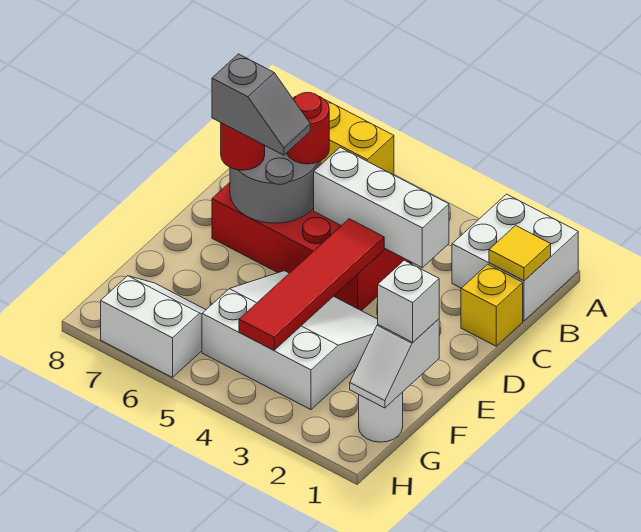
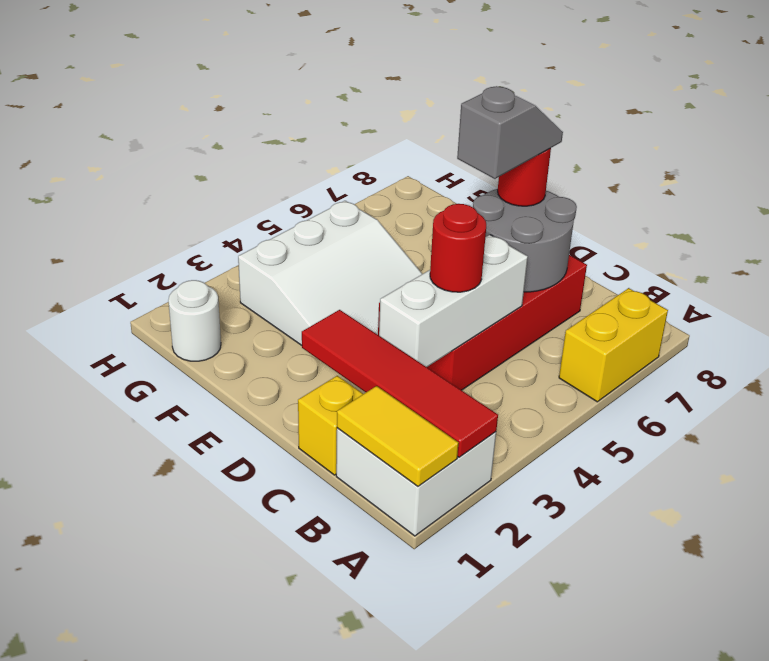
yellow tile B1 level 2 -> yellow tile A1:B1 level 2
red round brick C6 level 3 -> red round brick C4 level 3
red tile D4:G4 level 2 -> red tile A2:D2 level 2
grey slope D6:D7 level 4 top 7 -> grey slope D6:D7 level 4 top 6
white slope F1:G1 level 2 top F -> none
white brick F1 level 3 -> none
white slope G6:H7 level 1 top H -> none

